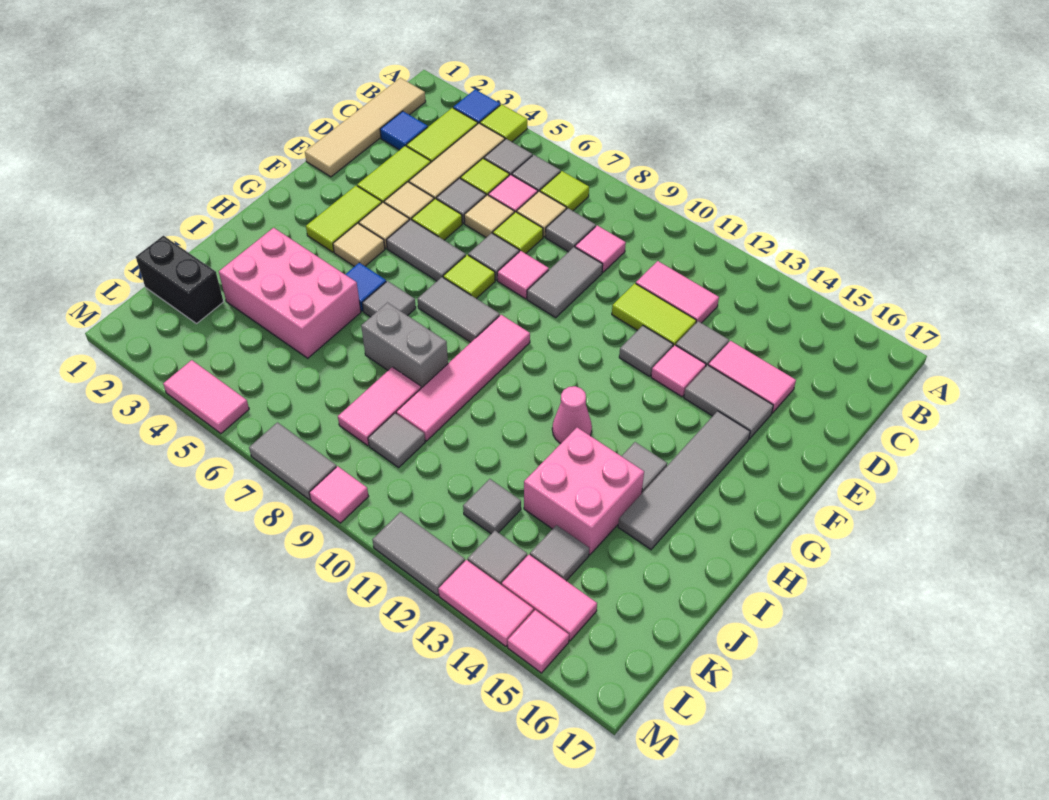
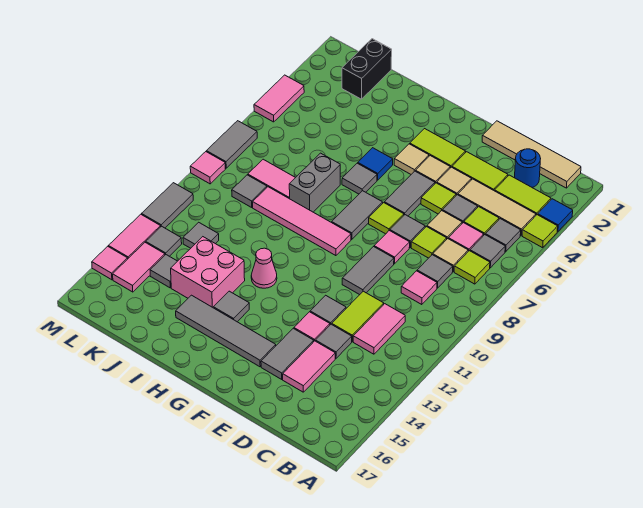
blue tile C2 level 1 -> blue round brick C2 level 1
grey tile D9:E9 level 1 -> grey tile E9:E10 level 1
pink brick I3:J5 level 1 -> none

